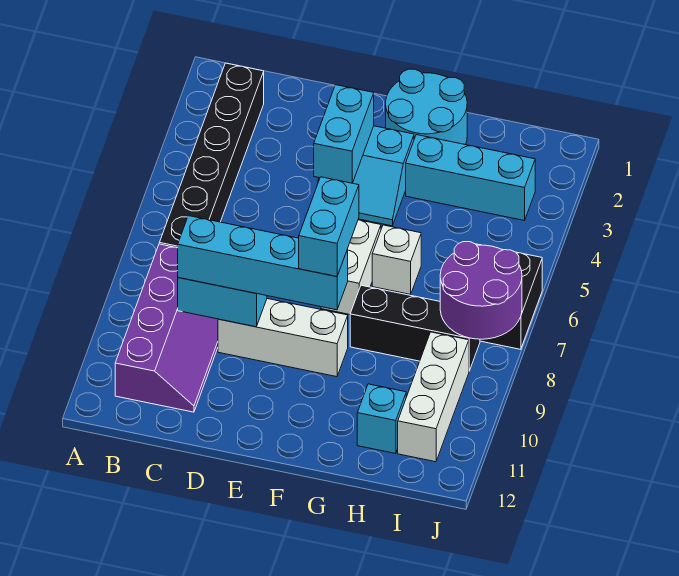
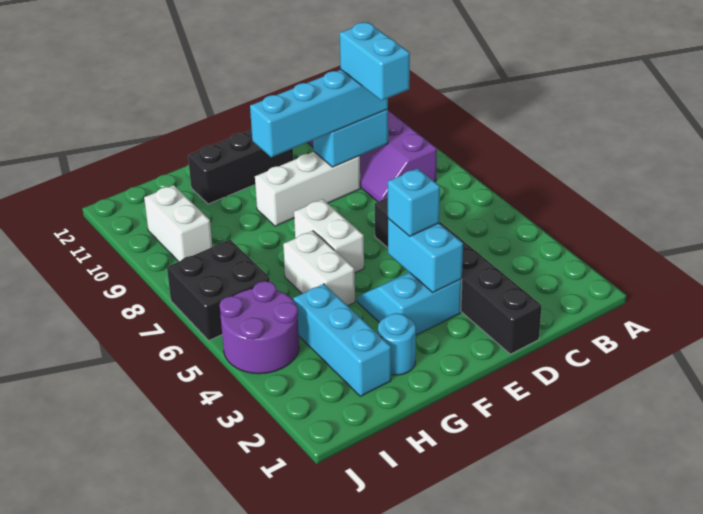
black brick B2:B7 level 1 -> black brick D1:D6 level 1
cyan round brick F1:G2 level 1 -> cyan round brick G2 level 1
cyan brick F8:F9 level 4 -> cyan brick C8:C9 level 4
cyan brick G3:I3 level 1 -> cyan brick H2:H4 level 1
white brick G6 level 1 -> white brick G5:G6 level 1
black brick G8:I8 level 1 -> black brick E11:G11 level 1
cyan brick H11 level 1 -> cyan brick E4 level 3
purple round brick I7:J8 level 2 -> purple round brick I4:J5 level 1
white brick I9:I11 level 1 -> white brick I9:I10 level 1

